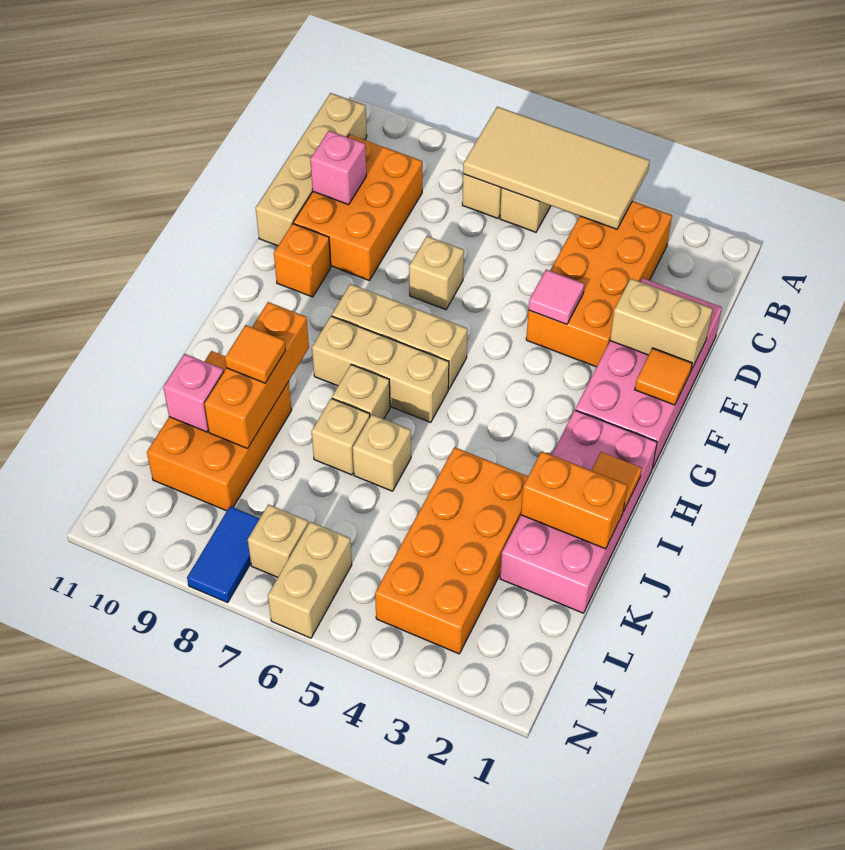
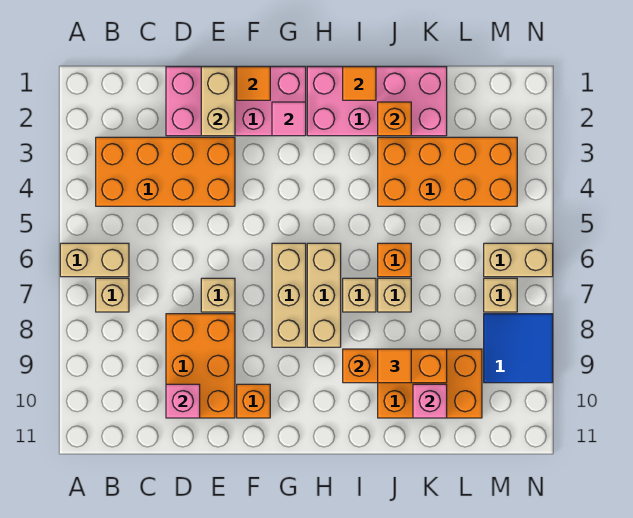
tan tile A4:B7 level 2 -> none
tan brick B11:E11 level 1 -> none
orange brick C9:E10 level 1 -> orange brick D8:E10 level 1
pink tile E4 level 2 -> pink tile G2 level 2
orange brick J1:J2 level 2 -> orange brick J2 level 2
tan brick J6 level 1 -> orange brick J6 level 1
blue tile M8:N8 level 1 -> blue tile M8:N9 level 1

